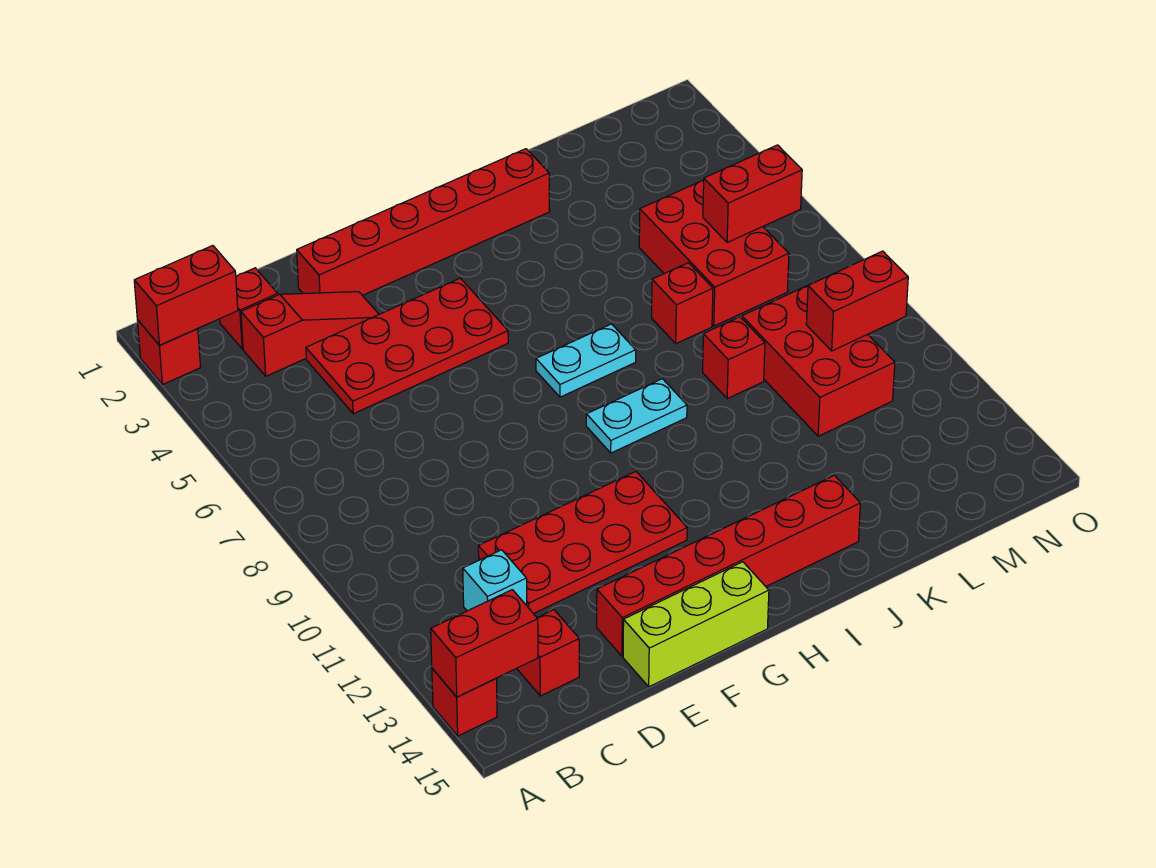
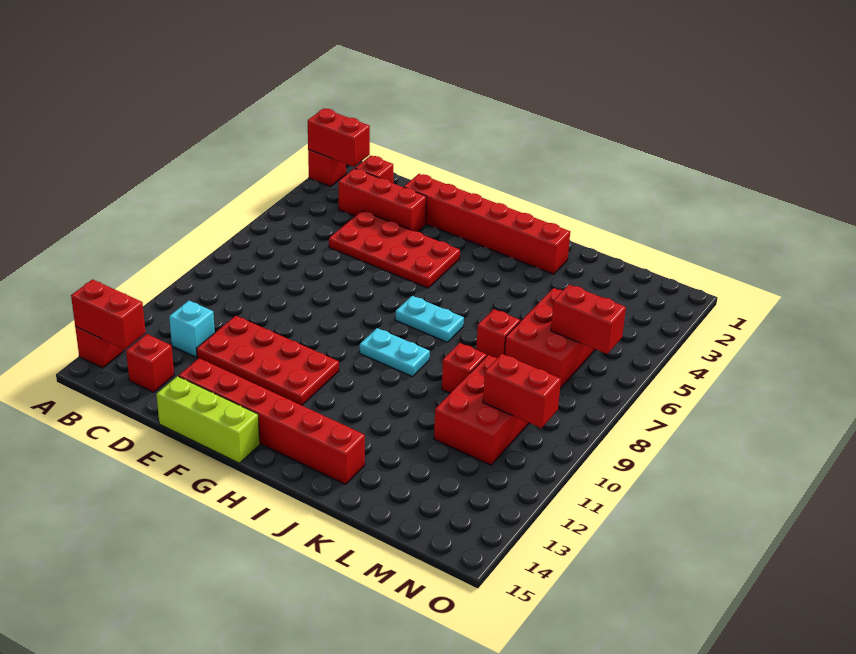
red slope C3:E3 level 1 top C -> red brick C3:E3 level 1

